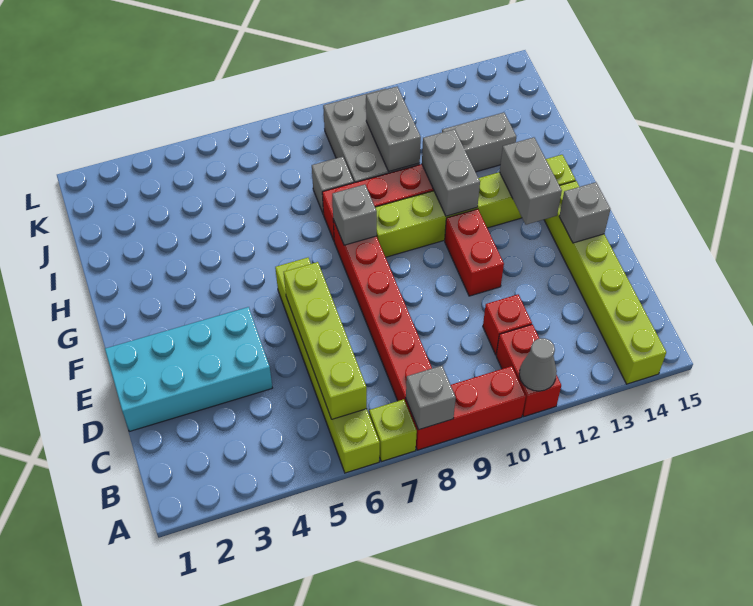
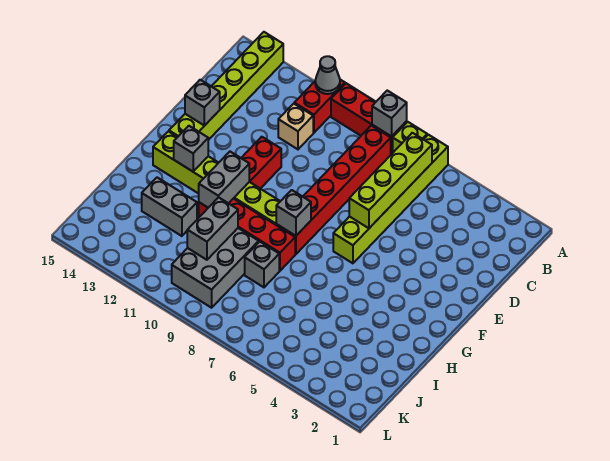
red brick C11 level 1 -> tan brick C11 level 1
cyan brick D1:E4 level 1 -> none
grey brick F13:G13 level 2 -> grey brick G13 level 2

